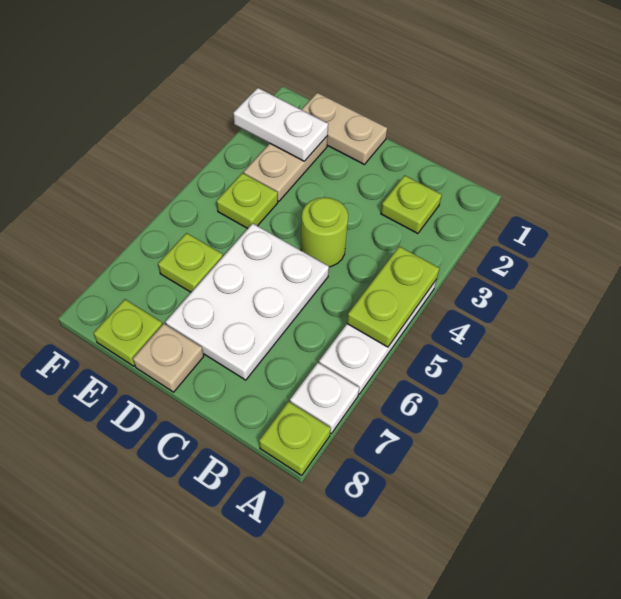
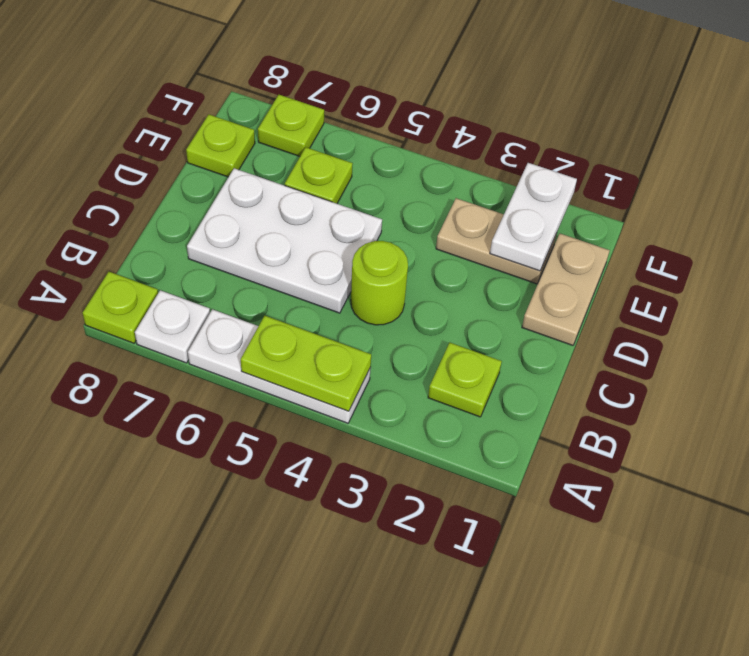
tan plate D8 level 1 -> none
lime plate E4 level 1 -> lime plate F7 level 1

